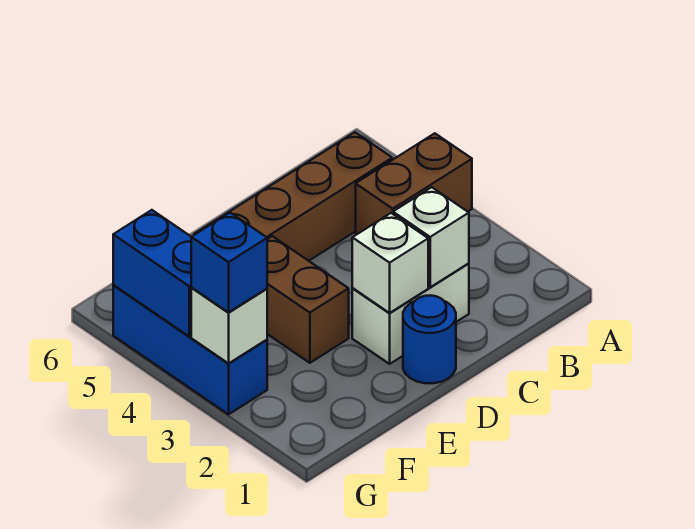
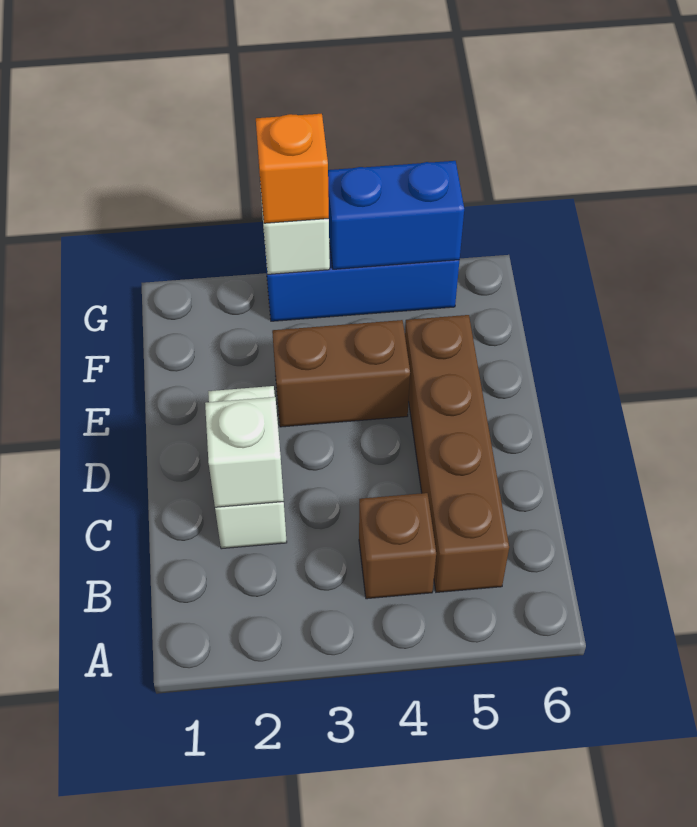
brown brick A4:B4 level 1 -> brown brick B4 level 1
blue round brick D1 level 1 -> none
white brick D2 level 2 -> none
blue brick G3 level 3 -> orange brick G3 level 3

